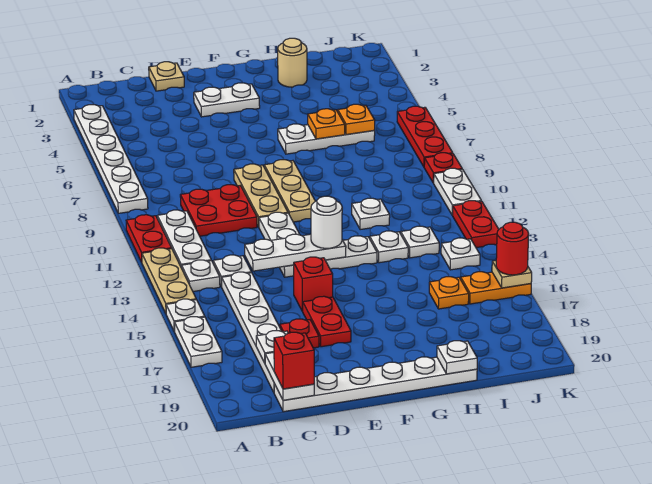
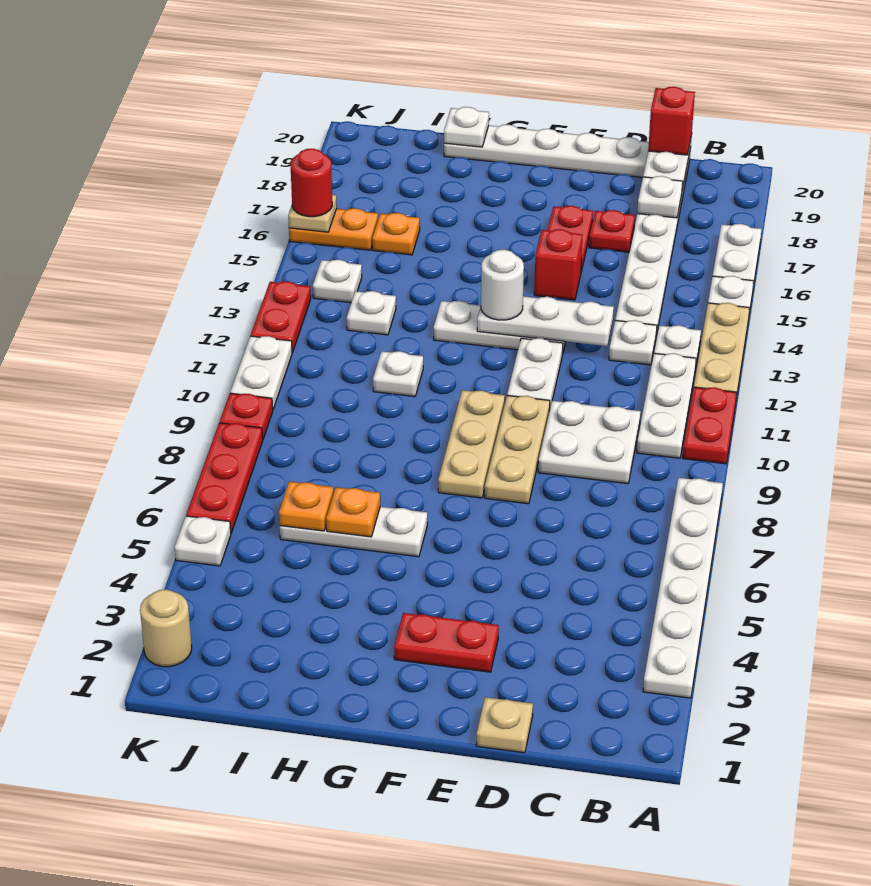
red plate C9:D10 level 1 -> white plate C9:D10 level 1
white plate E3:F3 level 1 -> red plate E3:F3 level 1
tan round brick H2 level 1 -> tan round brick K2 level 1
white plate H13 level 1 -> white plate K5 level 1

